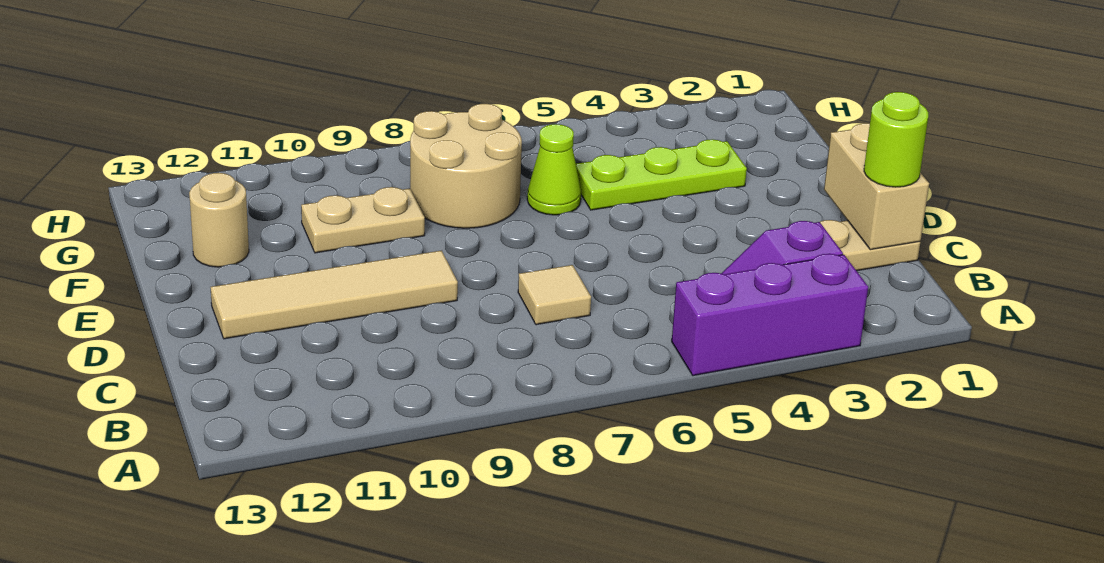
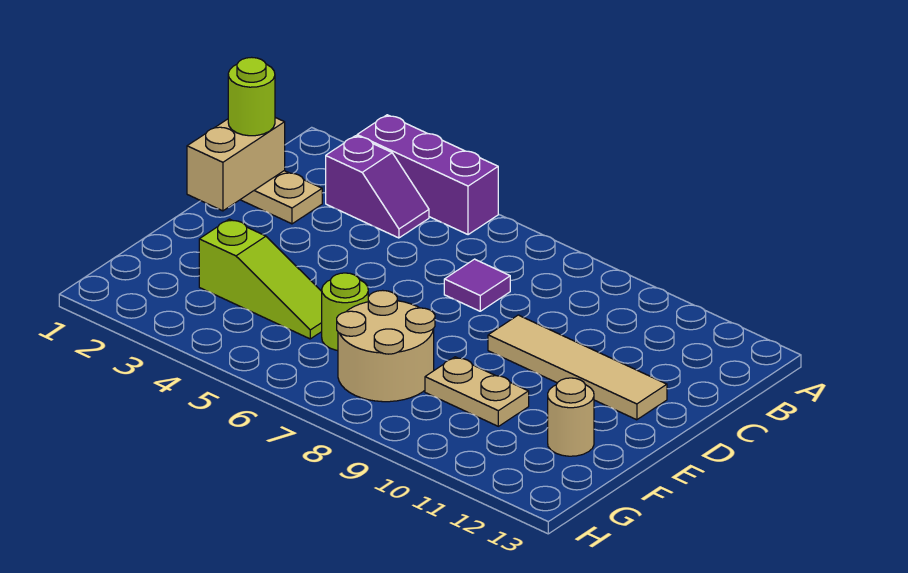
tan tile C7 level 1 -> purple tile C7 level 1
lime plate F3:F5 level 1 -> lime slope F3:F5 level 1 top 3
lime cone F6 level 1 -> lime round brick F6 level 1

